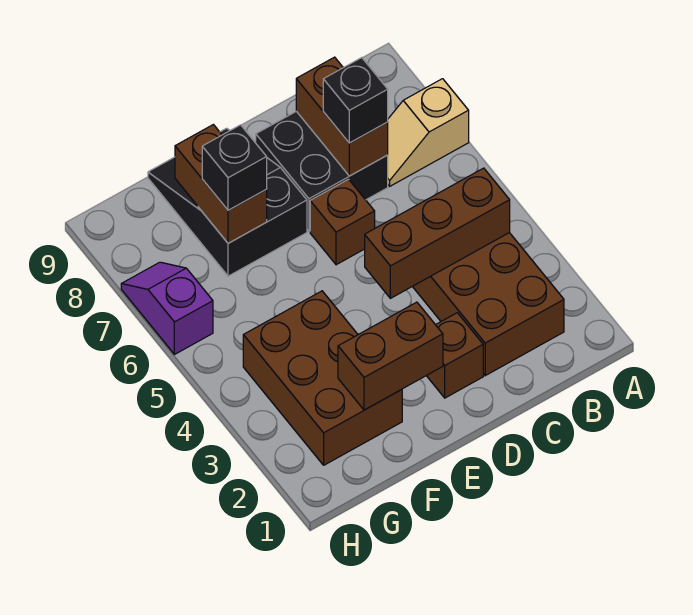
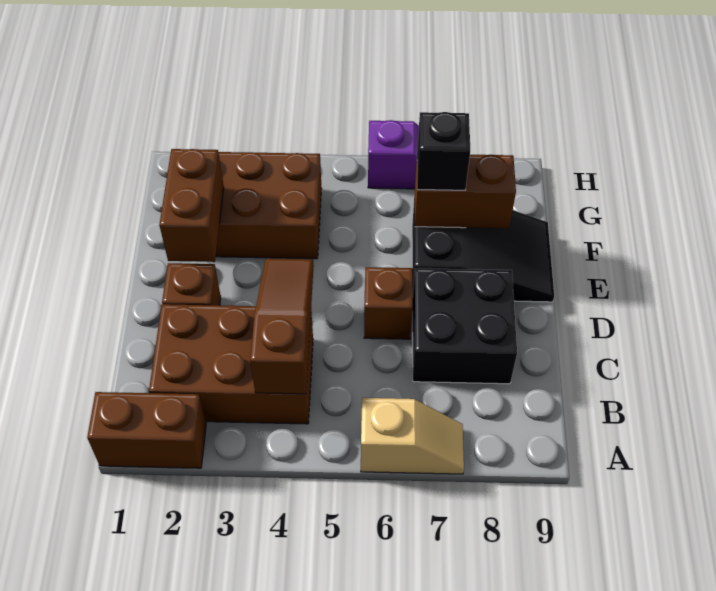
tan slope A7:B7 level 1 top A -> tan slope A6:A7 level 1 top 6
brown brick B4:D4 level 2 -> brown slope B4:D4 level 2 top B
brown brick C7:C8 level 2 -> brown brick A1:A2 level 1
black brick C7 level 3 -> none

